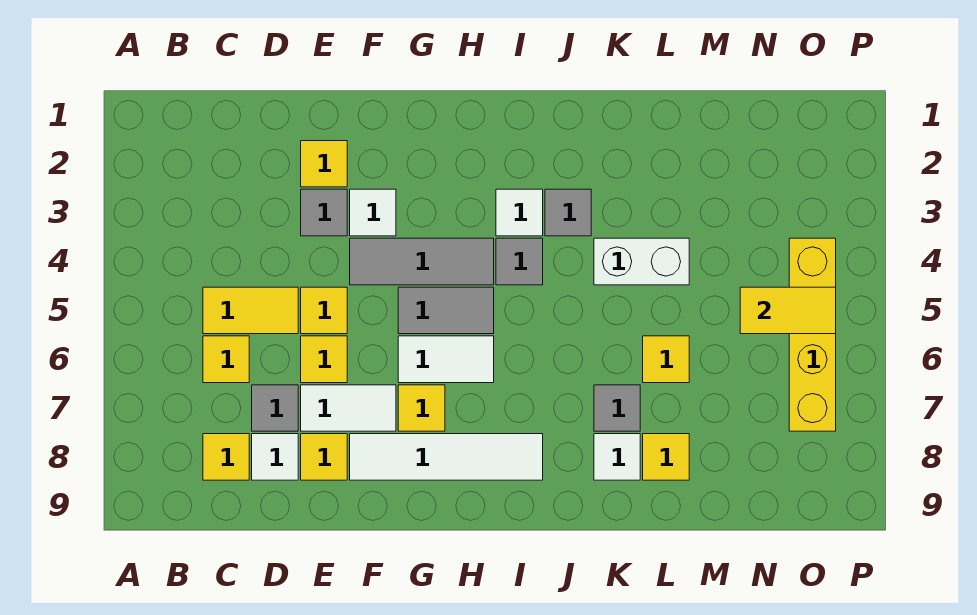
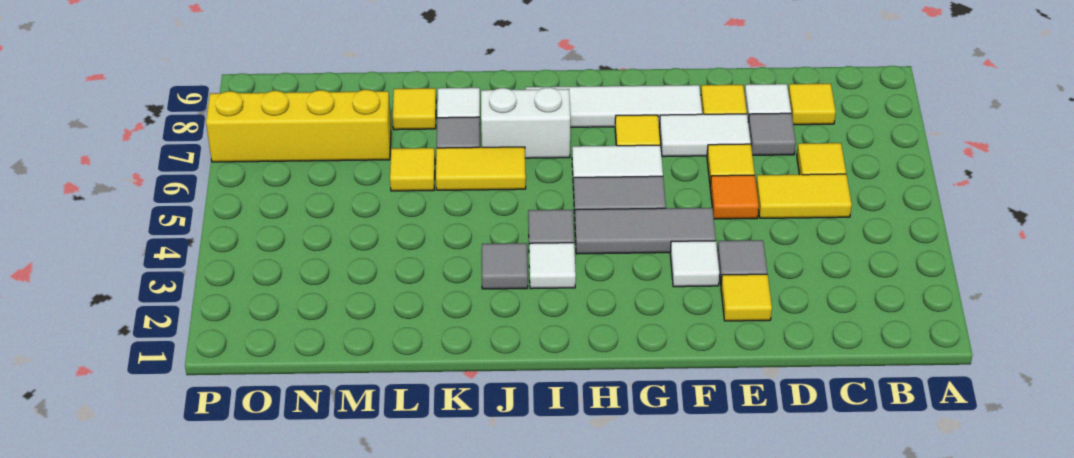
yellow tile E5 level 1 -> orange tile E5 level 1
white brick K4:L4 level 1 -> white brick I7:J7 level 1
yellow tile N5:O5 level 2 -> yellow tile J6:K6 level 1
yellow brick O4:O7 level 1 -> yellow brick M7:P7 level 1

